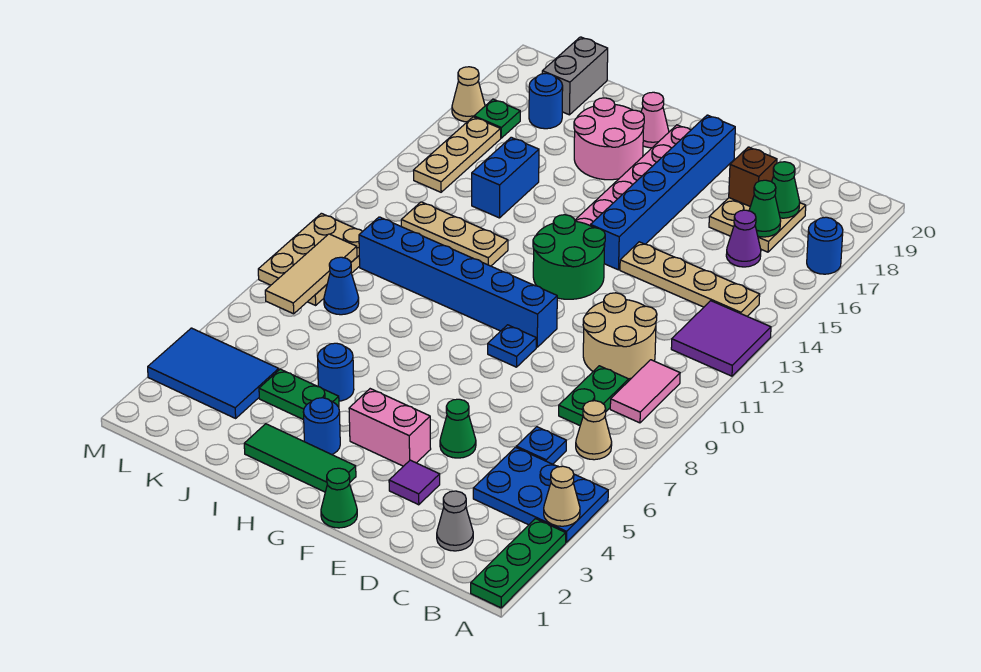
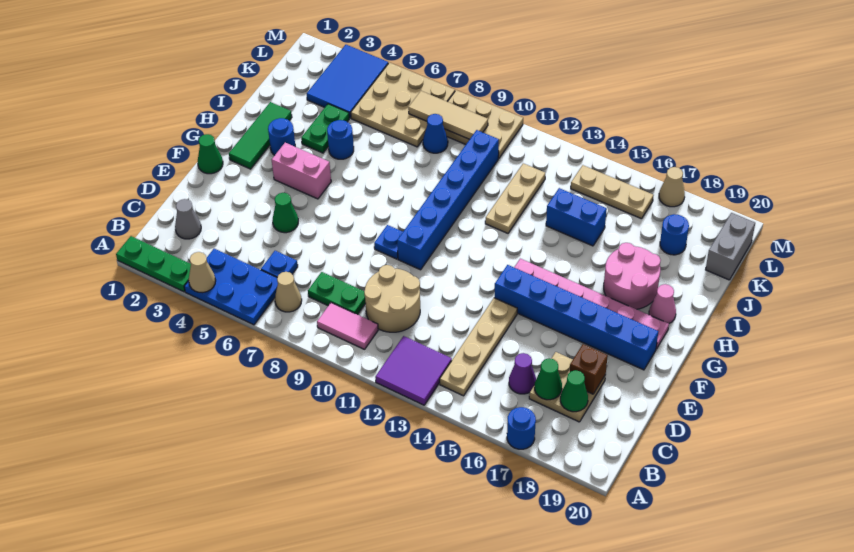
blue plate A4:C5 level 1 -> blue plate A4:B6 level 1
purple tile E3 level 1 -> none
pink brick F4:G4 level 1 -> pink brick G4:G5 level 1
green round brick F12:G13 level 1 -> none
none -> tan plate K5:M7 level 1
grey brick K19:K20 level 1 -> grey brick K20:L20 level 1
green plate L17 level 1 -> none

